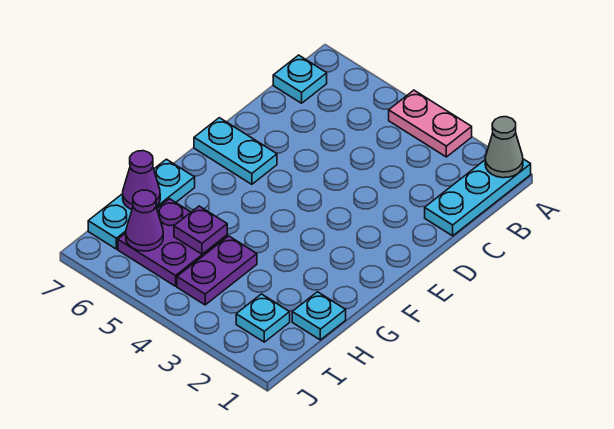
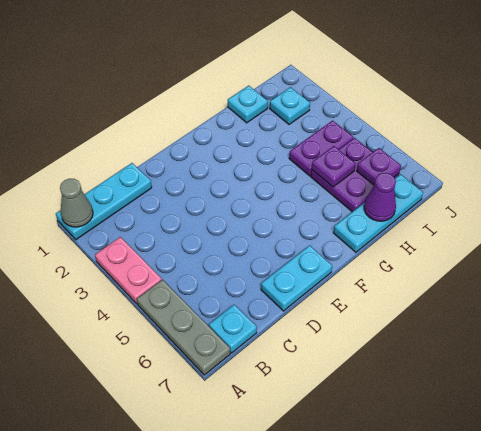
none -> grey plate A5:A7 level 1
cyan plate E6:E7 level 1 -> cyan plate D7:E7 level 1
purple cone I6 level 2 -> purple plate I6 level 2

